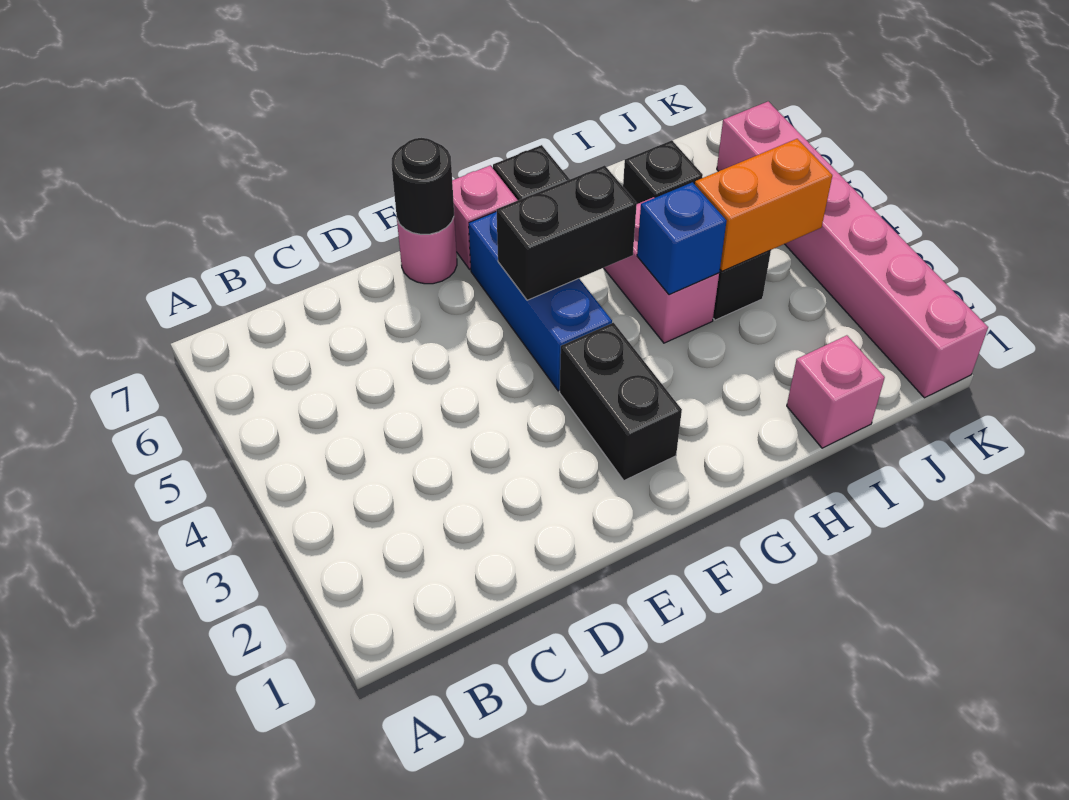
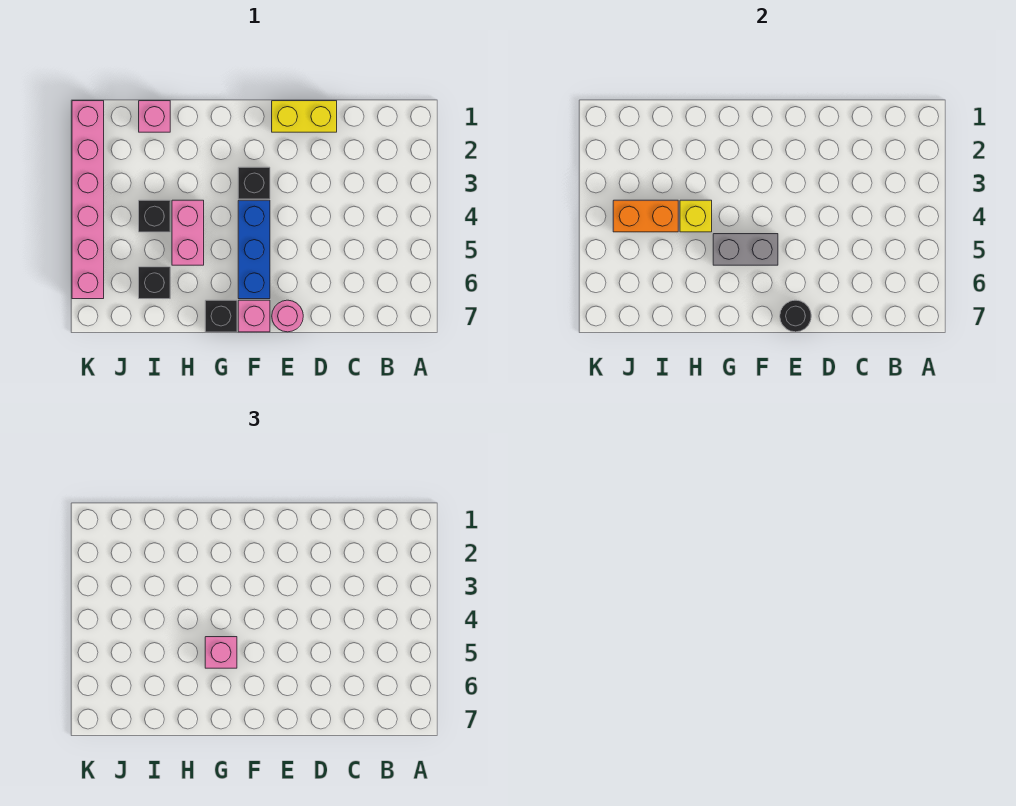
none -> yellow brick D1:E1 level 1
black brick F2:F3 level 1 -> black brick F3 level 1
black brick F5:G5 level 2 -> grey brick F5:G5 level 2
none -> pink brick G5 level 3
blue brick H4 level 2 -> yellow brick H4 level 2

